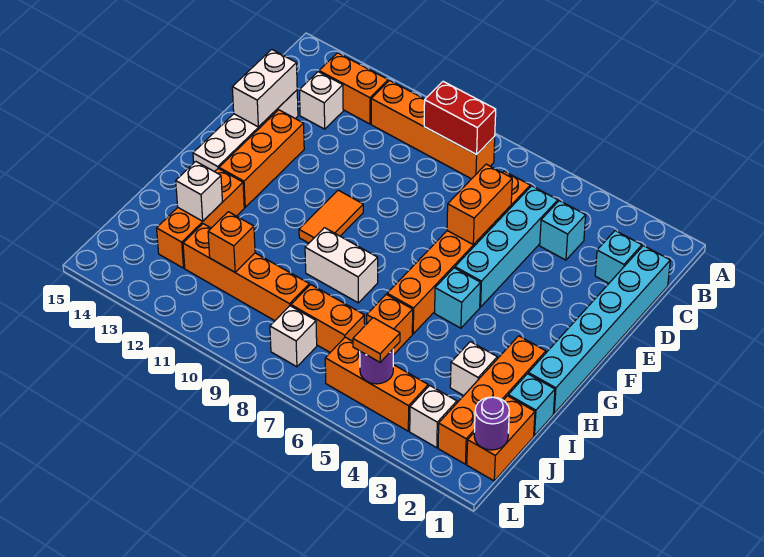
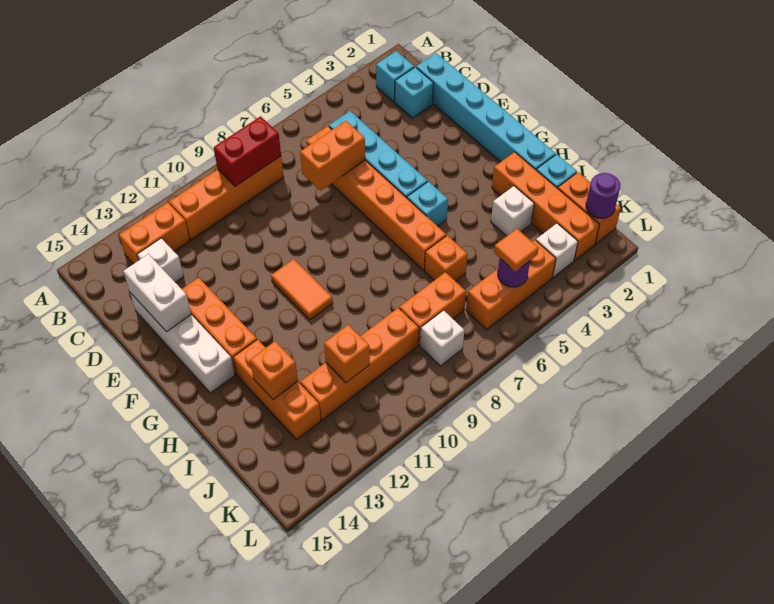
cyan brick C4 level 1 -> cyan brick B2 level 1
orange brick D6:E6 level 2 -> orange brick D6:D7 level 2
white brick H8:H9 level 1 -> none
white brick I13 level 2 -> orange brick I13 level 2

